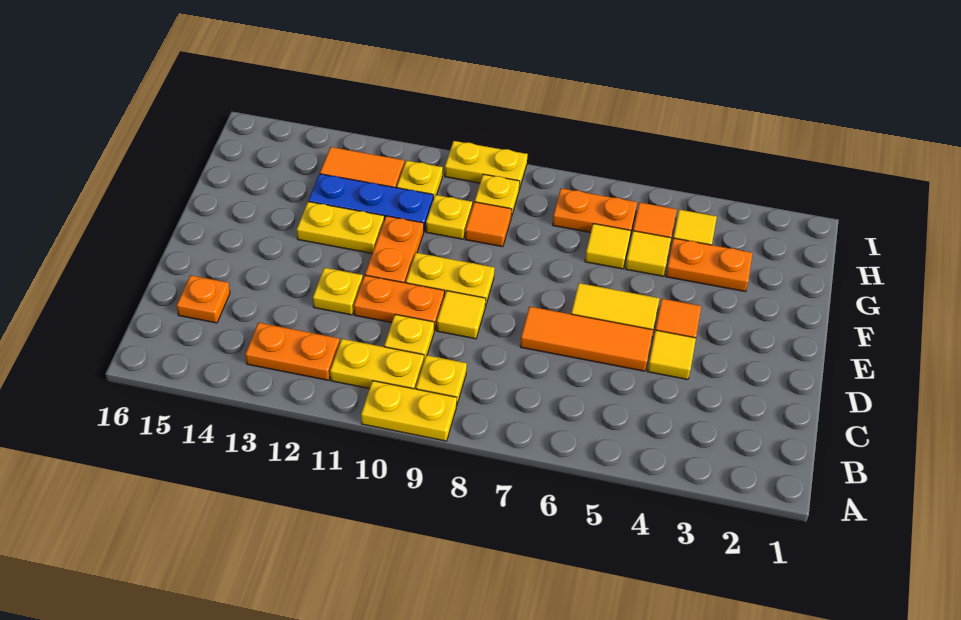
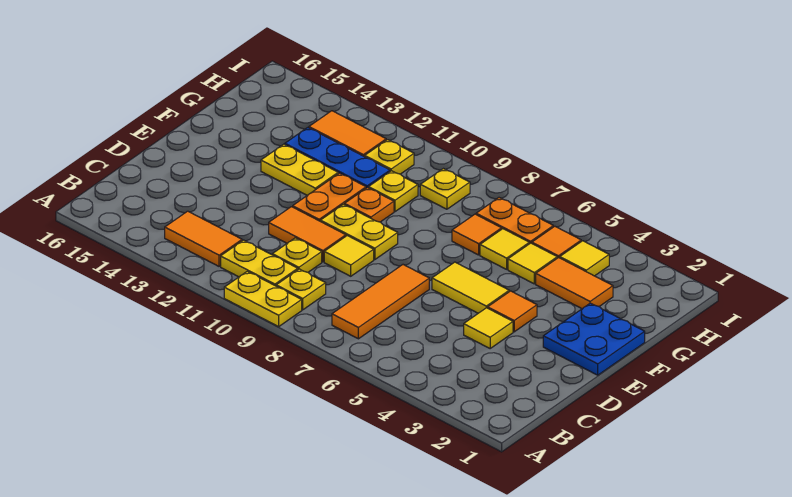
orange plate B12:B13 level 1 -> orange tile B12:B13 level 1
orange plate C15 level 1 -> orange plate F10 level 1
orange tile D5:D7 level 1 -> orange tile B7:D7 level 1
orange plate D10:D11 level 1 -> orange tile D10:D11 level 1
yellow plate D12 level 1 -> none
none -> blue plate E1:F2 level 1
orange plate G3:G4 level 1 -> orange tile G3:G4 level 1
orange tile G9 level 1 -> orange tile G7 level 1
yellow plate I9:I10 level 1 -> none

